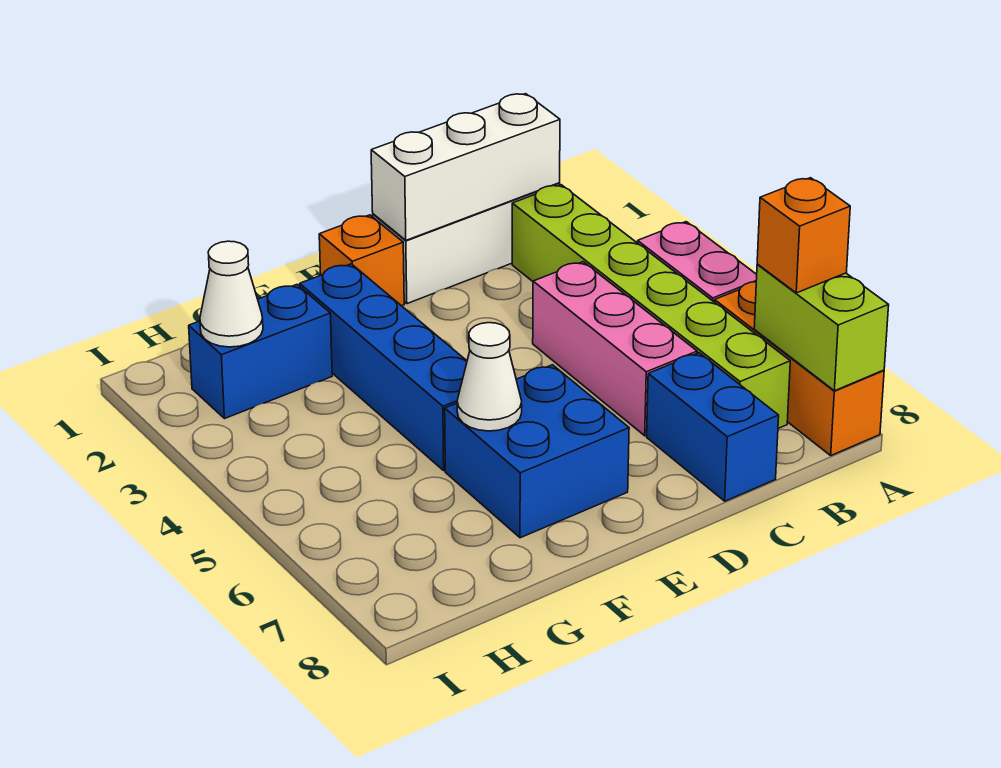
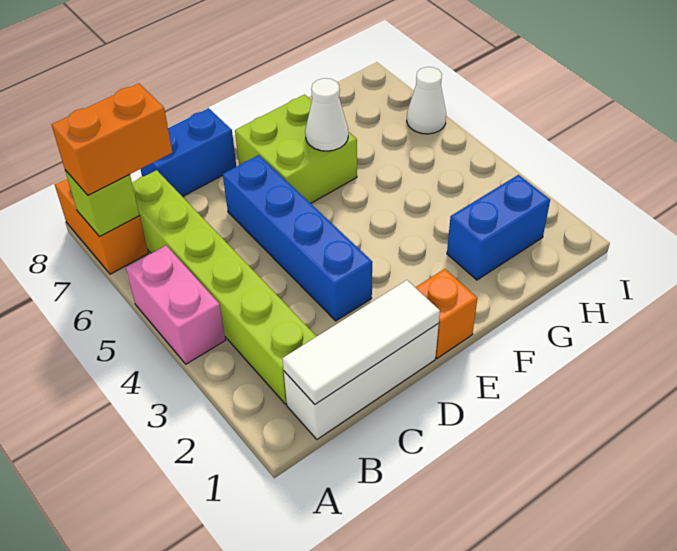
orange brick A6:A8 level 1 -> orange brick A7:A8 level 1
lime brick A7:A8 level 2 -> lime brick A7 level 2
orange brick A7 level 3 -> orange brick A7:B7 level 3
white brick B1:D1 level 2 -> white tile B1:D1 level 2
pink brick C4:C6 level 1 -> none
blue brick C7:C8 level 1 -> blue brick C8:D8 level 1
blue brick E6:F7 level 1 -> lime brick E6:F7 level 1
blue brick F2:F5 level 1 -> blue brick D3:D6 level 1
white cone H2 level 2 -> white cone I6 level 1

